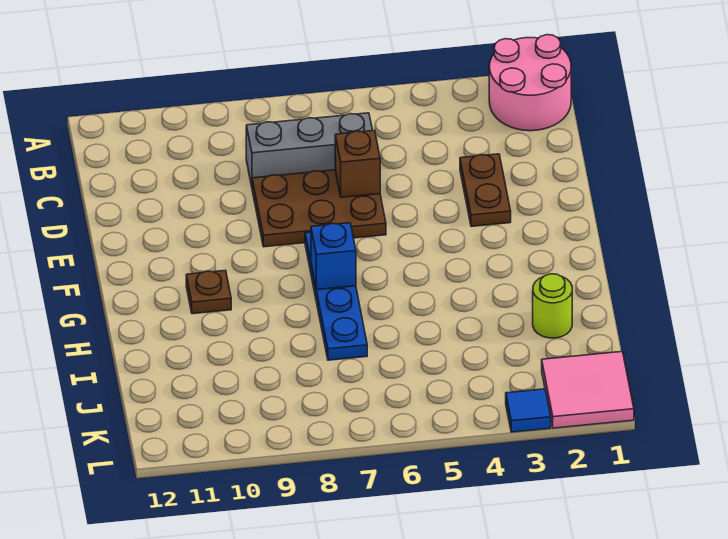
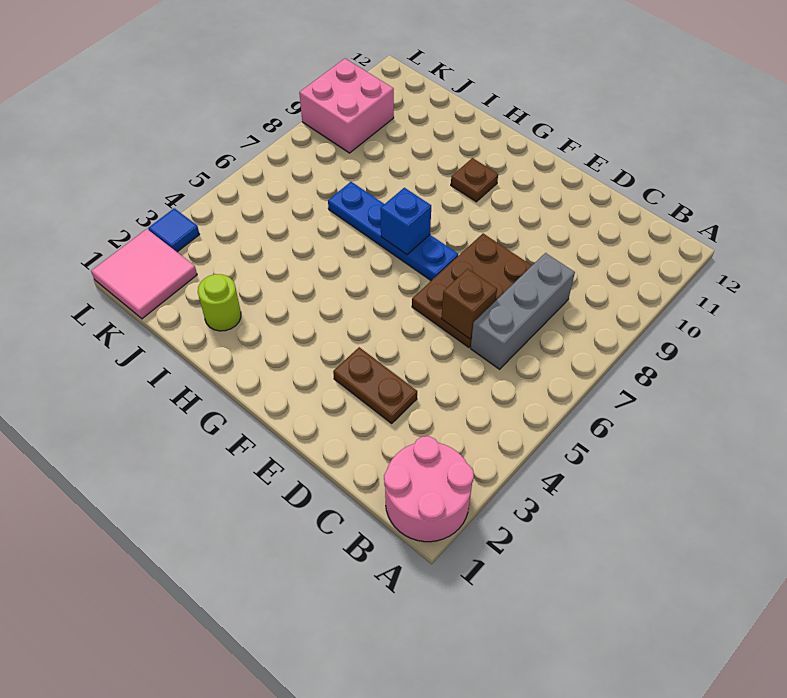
none -> pink brick K9:L10 level 1

